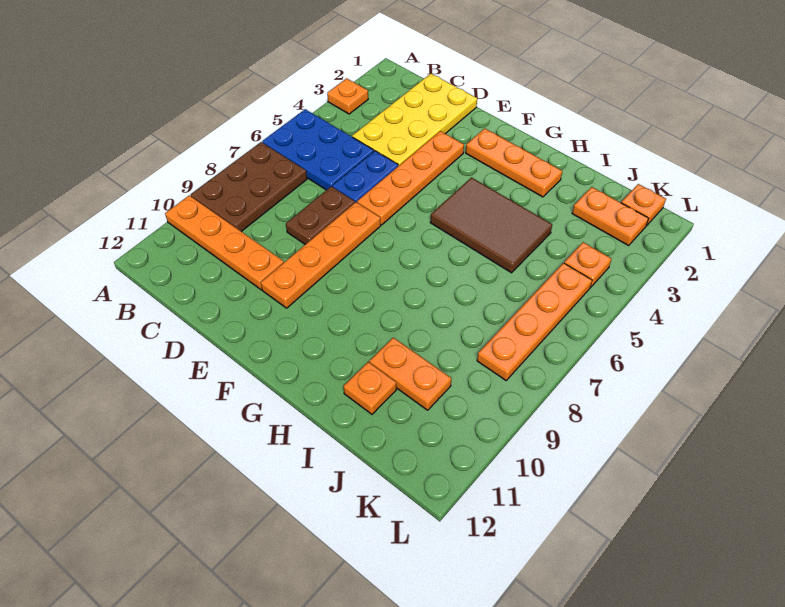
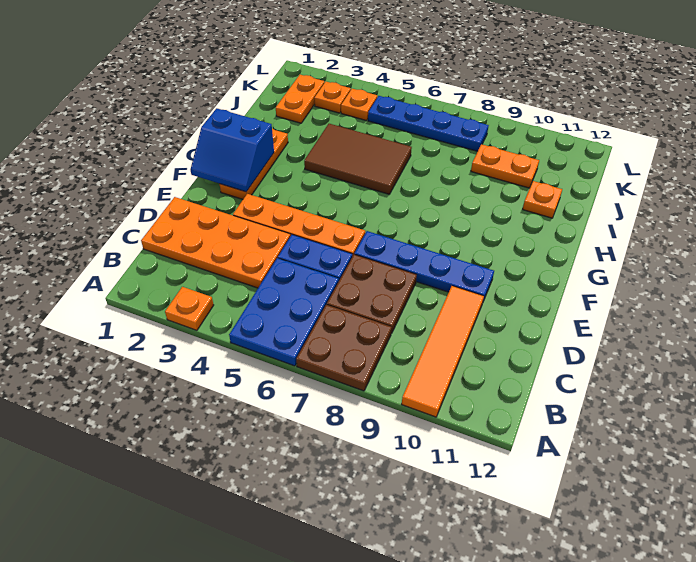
brown plate A7:B9 level 1 -> brown plate A7:B8 level 1
orange plate A10:D10 level 1 -> orange tile A10:D10 level 1
yellow plate C1:D4 level 1 -> orange plate C1:D4 level 1
brown plate D7:D8 level 1 -> brown plate C7:D8 level 1
orange plate E7:E10 level 1 -> blue plate E7:E10 level 1
none -> blue slope F1:G2 level 2 top G
brown tile G4:I5 level 1 -> brown tile H4:I6 level 1
orange plate I10:J10 level 1 -> orange plate J9:J10 level 1
orange plate K1 level 1 -> orange plate K3 level 1
orange plate K5:K8 level 1 -> blue plate K5:K8 level 1

